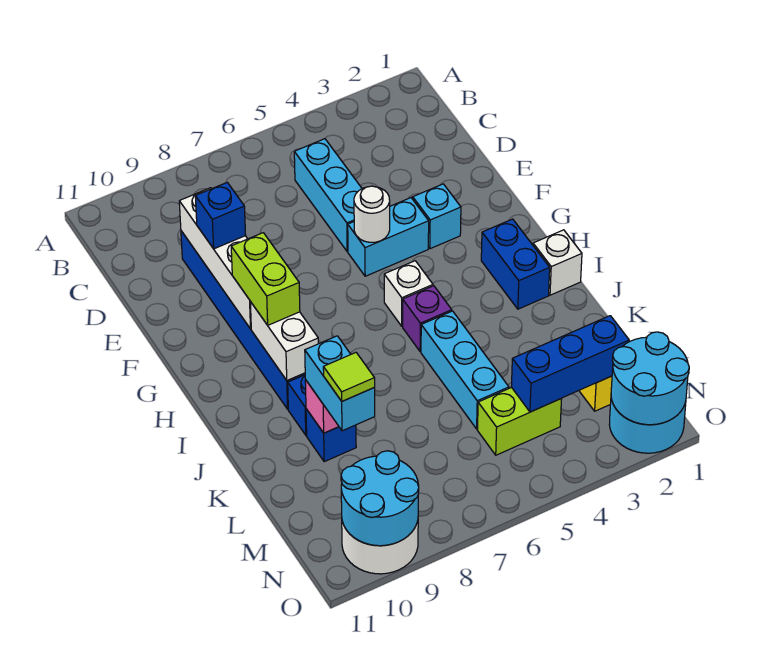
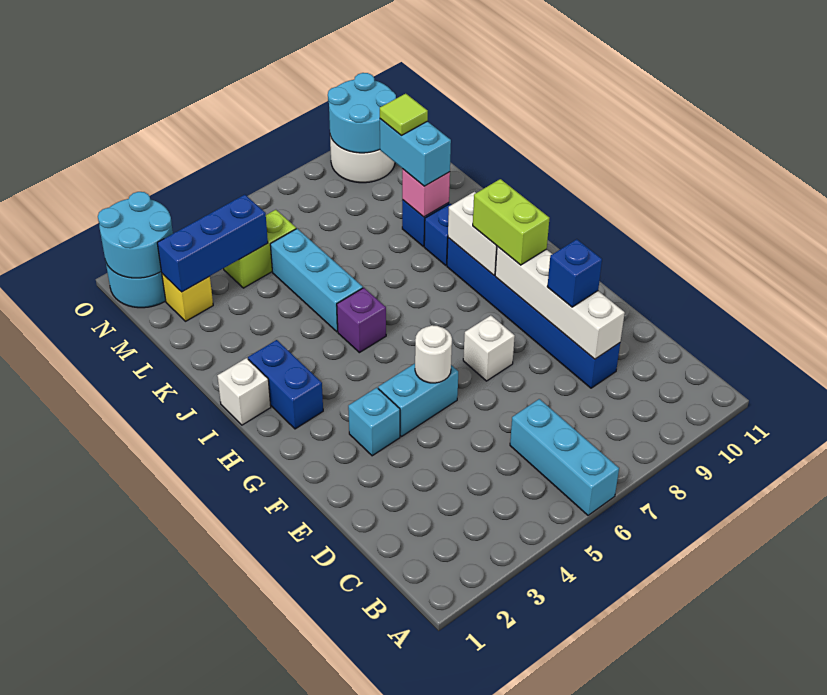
cyan brick C5:E5 level 1 -> cyan brick A6:C6 level 1
white brick H5 level 1 -> white brick F7 level 1

